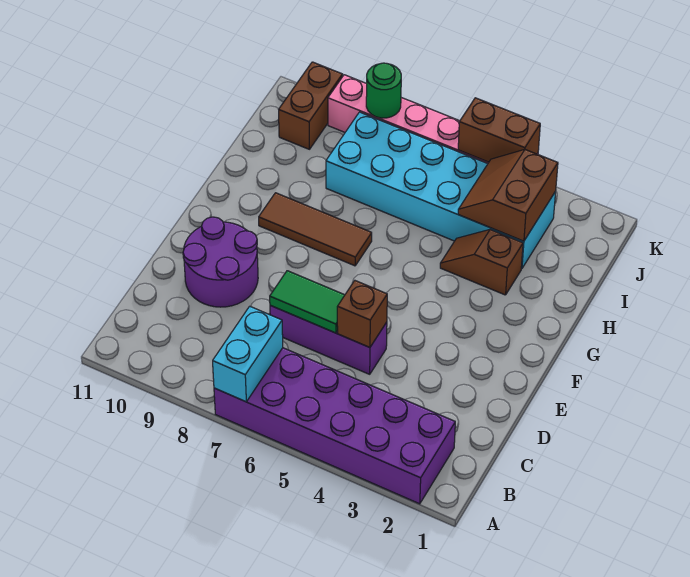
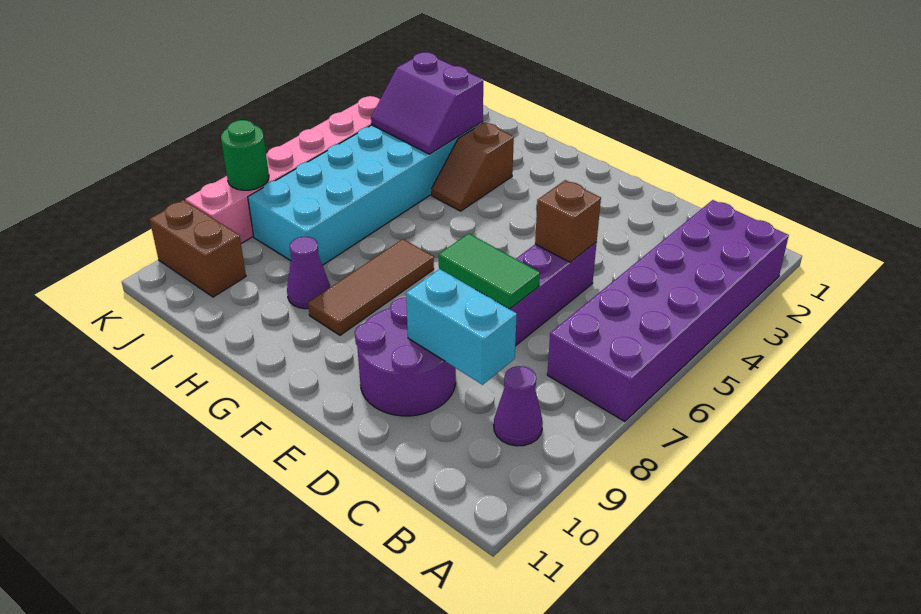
cyan brick A7:B7 level 2 -> cyan brick C9:D9 level 2
none -> purple cone B9 level 1
green tile D6:D7 level 2 -> green tile D7:E7 level 2
none -> purple cone H9 level 1
brown slope I3:J4 level 2 top 3 -> purple slope I3:J4 level 2 top 3
brown brick K4:K5 level 2 -> none

